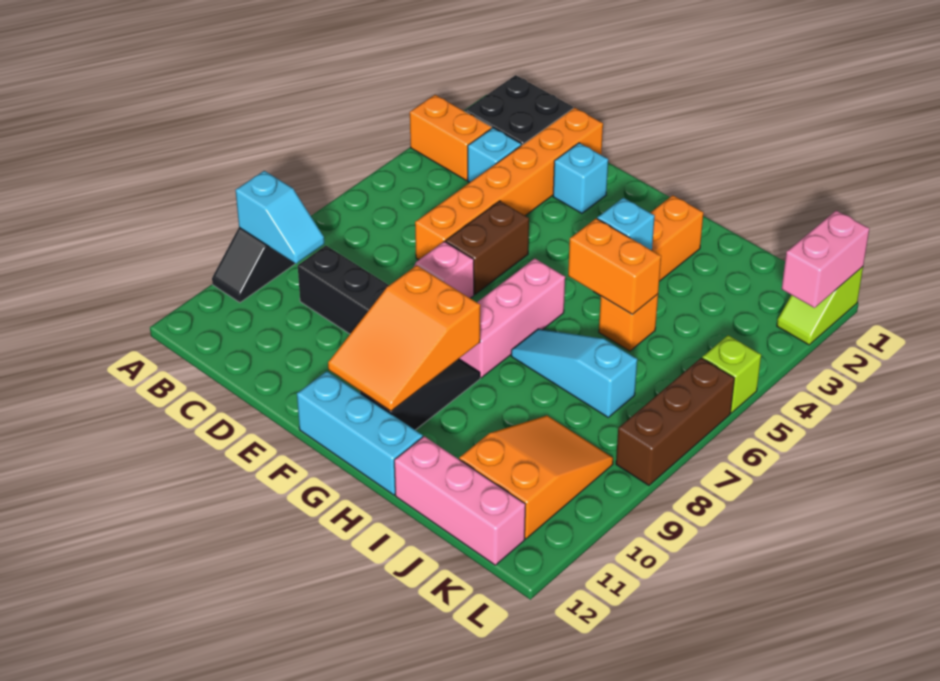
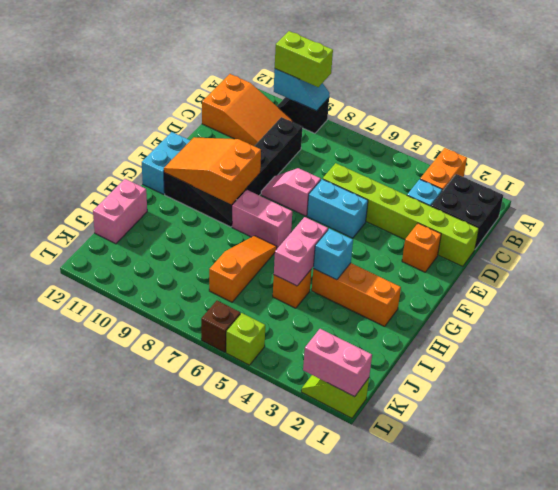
cyan slope A9:B9 level 2 top A -> cyan slope A9:A10 level 2 top 10
none -> lime brick A9:A10 level 3
orange brick D1:D6 level 1 -> lime brick D1:D6 level 1
cyan brick E2 level 1 -> orange brick E2 level 1
brown brick E5:E6 level 1 -> cyan brick E5:E6 level 1
cyan brick F12:H12 level 1 -> cyan brick F12:G12 level 1
pink brick G6:G8 level 1 -> pink brick G7:G8 level 1
orange brick H5:I5 level 2 -> pink brick H5:I5 level 2
cyan slope H7:J7 level 1 top J -> orange slope H7:J7 level 1 top J
pink brick I12:K12 level 1 -> pink brick I12:J12 level 1
orange slope J9:K11 level 1 top 11 -> orange slope B10:C12 level 1 top 12
brown brick L6:L8 level 1 -> brown brick L6 level 1

